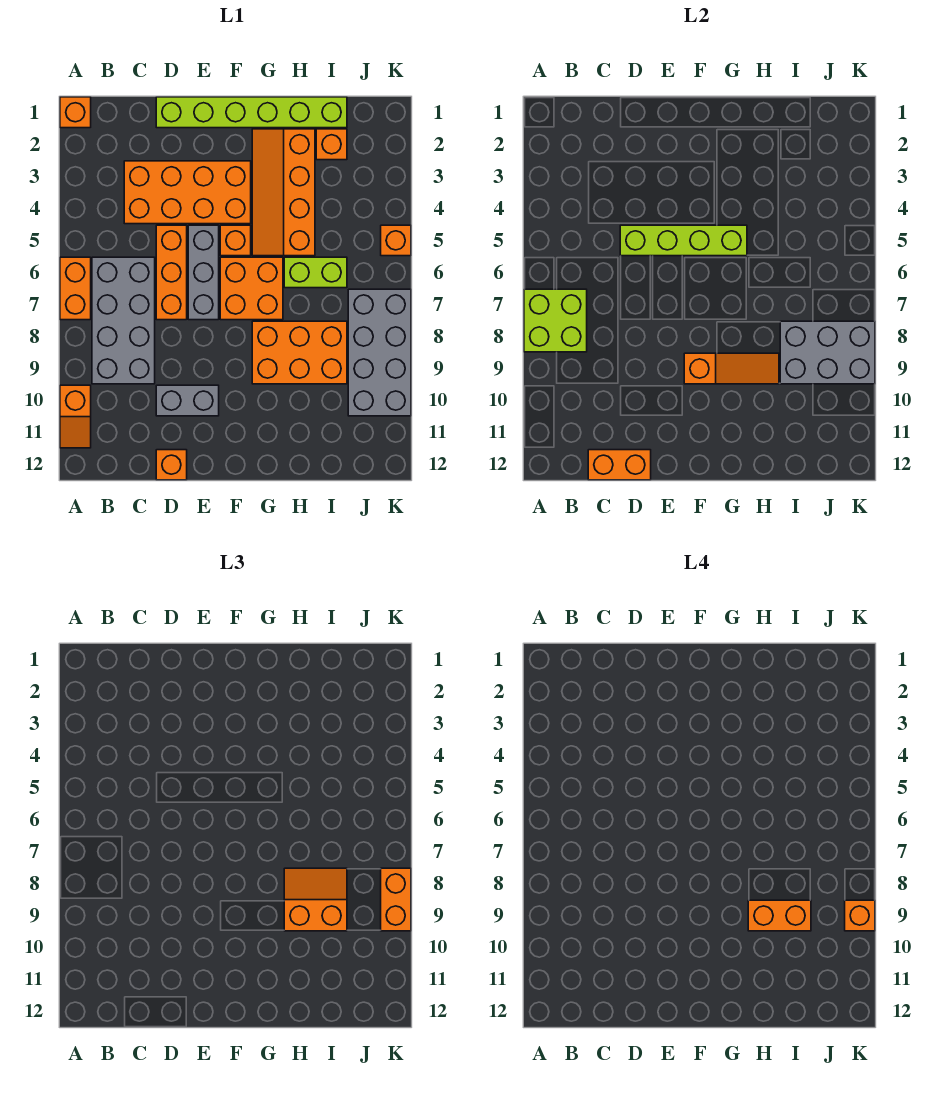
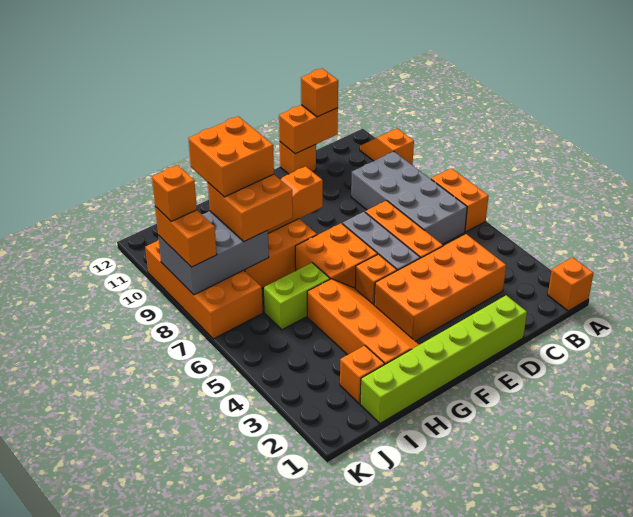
lime brick A7:B8 level 2 -> none
lime brick D5:G5 level 2 -> none
grey brick D10:E10 level 1 -> none
orange slope H8:I9 level 3 top 9 -> orange brick H8:I9 level 3
orange brick H9:I9 level 4 -> orange brick H9:I10 level 4
grey brick J7:K10 level 1 -> orange brick J7:K10 level 1
orange brick K5 level 1 -> orange brick C12 level 3

